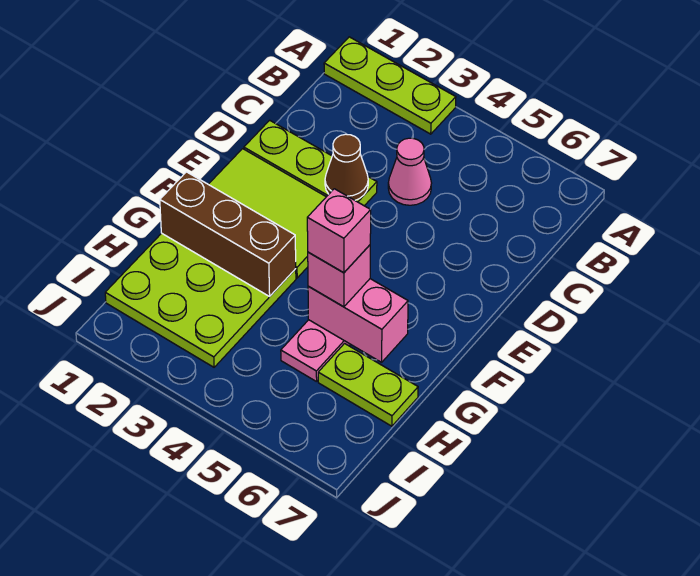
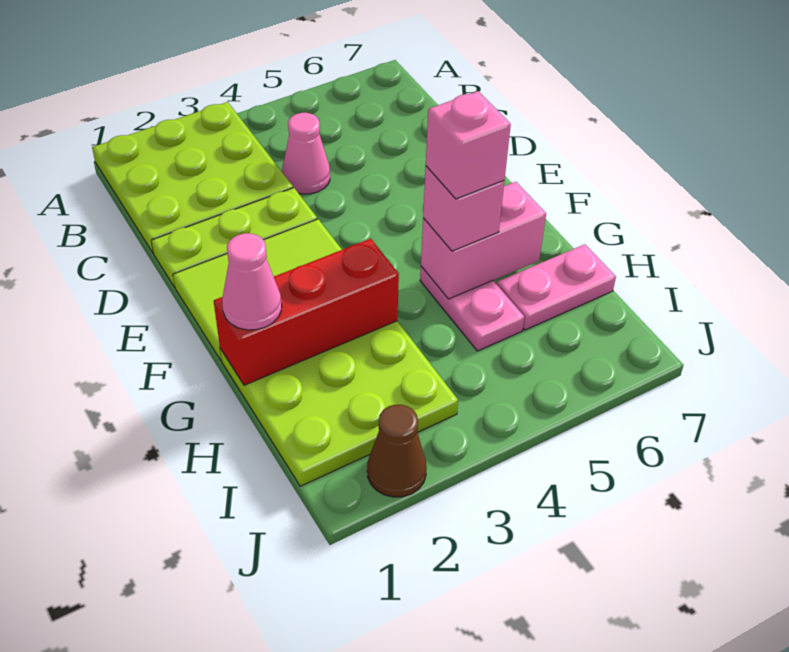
lime plate A1:A3 level 1 -> lime plate A1:C3 level 1
brown cone D3 level 2 -> brown cone J2 level 1
brown brick G1:G3 level 2 -> red brick G1:G3 level 2
none -> pink cone G1 level 3
lime plate H6:H7 level 1 -> pink plate H6:H7 level 1

